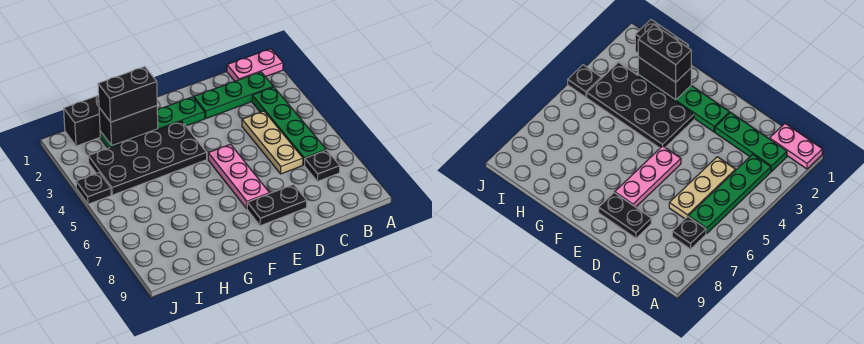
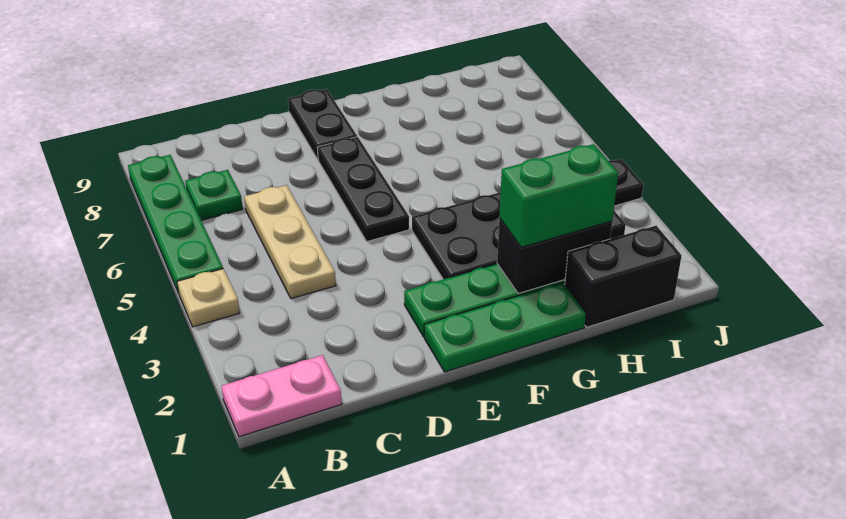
none -> tan plate A4 level 1
green plate B2:D2 level 1 -> green plate E1:G1 level 1
green plate B3:B6 level 1 -> green plate A5:A8 level 1
black plate B7 level 1 -> green plate B7 level 1
black plate D8:E8 level 1 -> black plate E8:E9 level 1
pink plate E5:E7 level 1 -> black plate E5:E7 level 1
black brick G2:H2 level 3 -> green brick G2:H2 level 3

